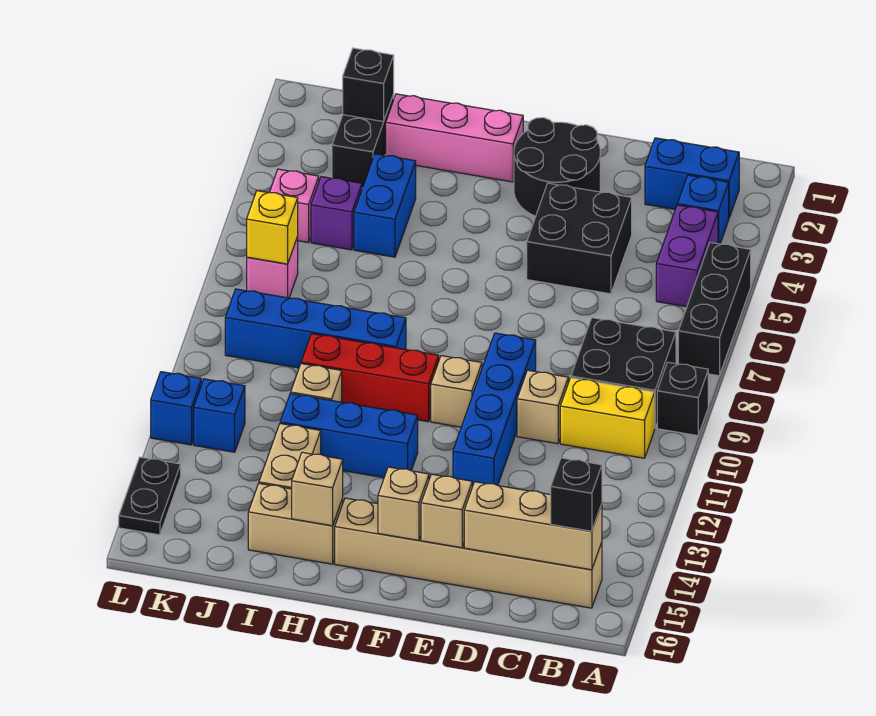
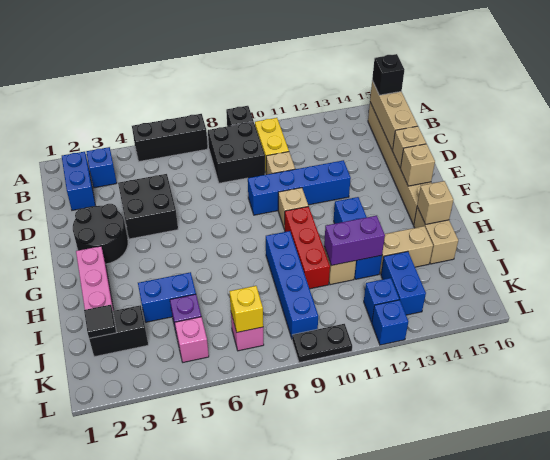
purple brick B4:B5 level 1 -> purple brick I11:I12 level 2
black brick J2 level 2 -> black tile J2 level 2
none -> blue brick J13:K13 level 1
black plate L14:L15 level 1 -> black plate L9:L10 level 1

